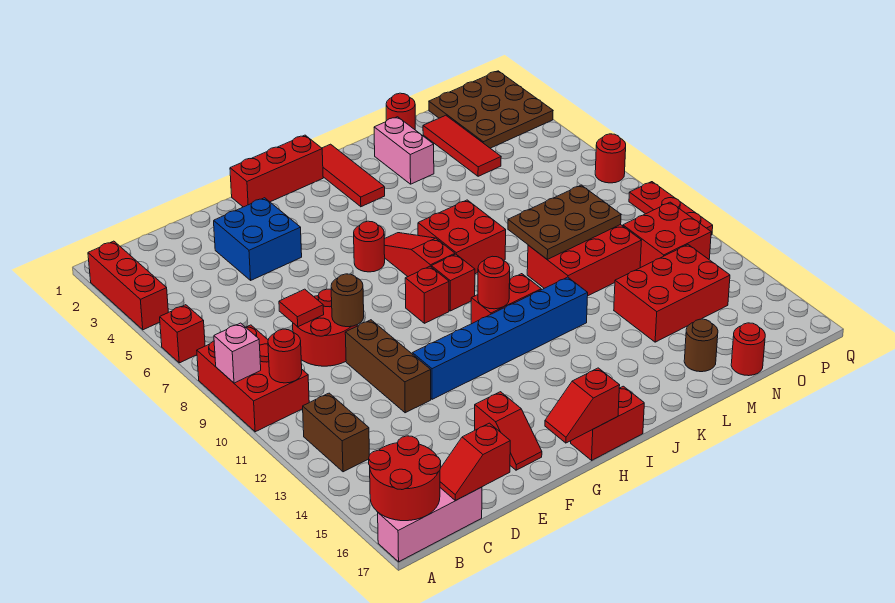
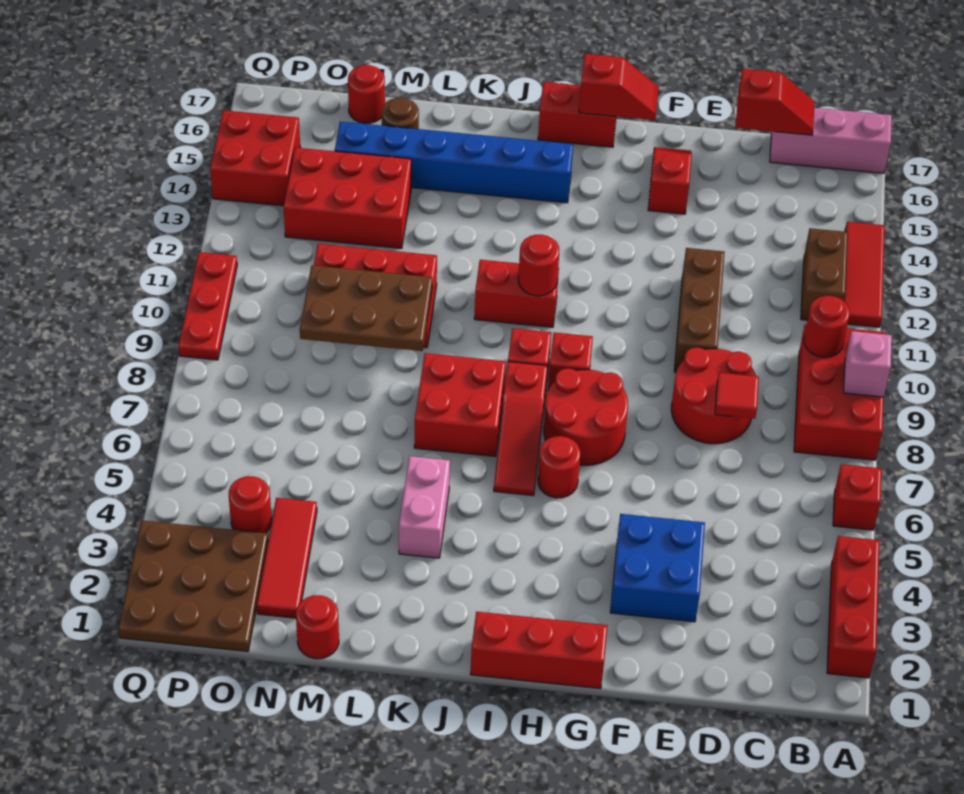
red round brick A16:B17 level 2 -> red round brick G7:H8 level 1
brown round brick E9 level 2 -> none
blue brick F12:K12 level 1 -> blue brick I15:N15 level 1
red tile J1:J3 level 1 -> red tile A12:A14 level 1
pink brick L2:L3 level 1 -> pink brick K4:K5 level 1
red brick O11:P12 level 1 -> red brick P14:Q15 level 1
red round brick Q7 level 1 -> red round brick O4 level 1

